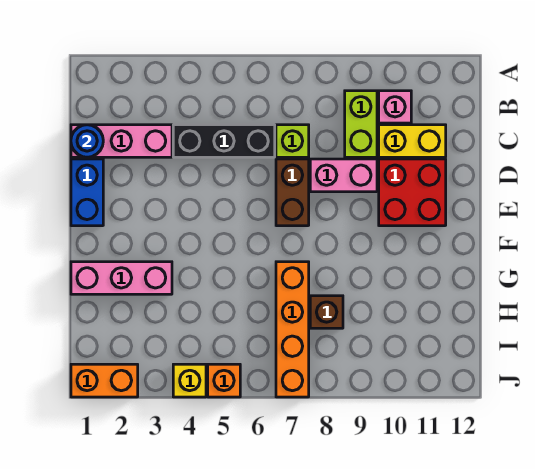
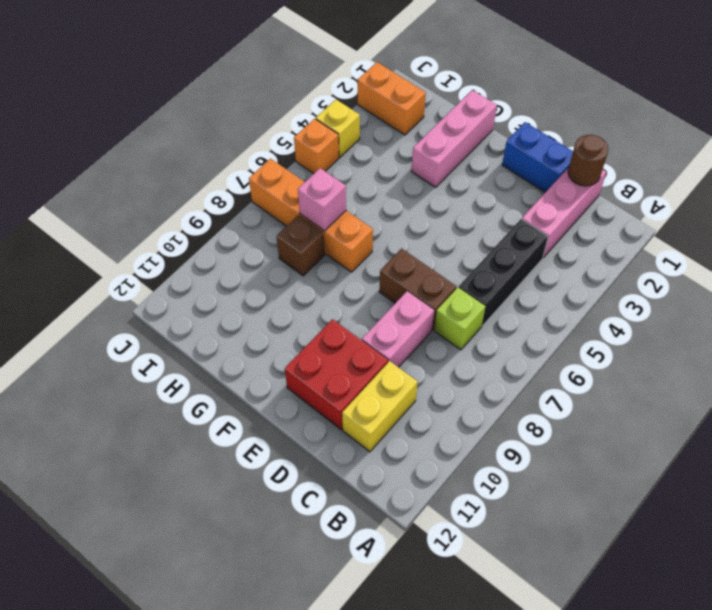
lime brick B9:C9 level 1 -> none
pink brick B10 level 1 -> pink brick H7 level 2
blue round brick C1 level 2 -> brown round brick C1 level 2
orange brick J1:J2 level 1 -> orange brick I2:J2 level 1

